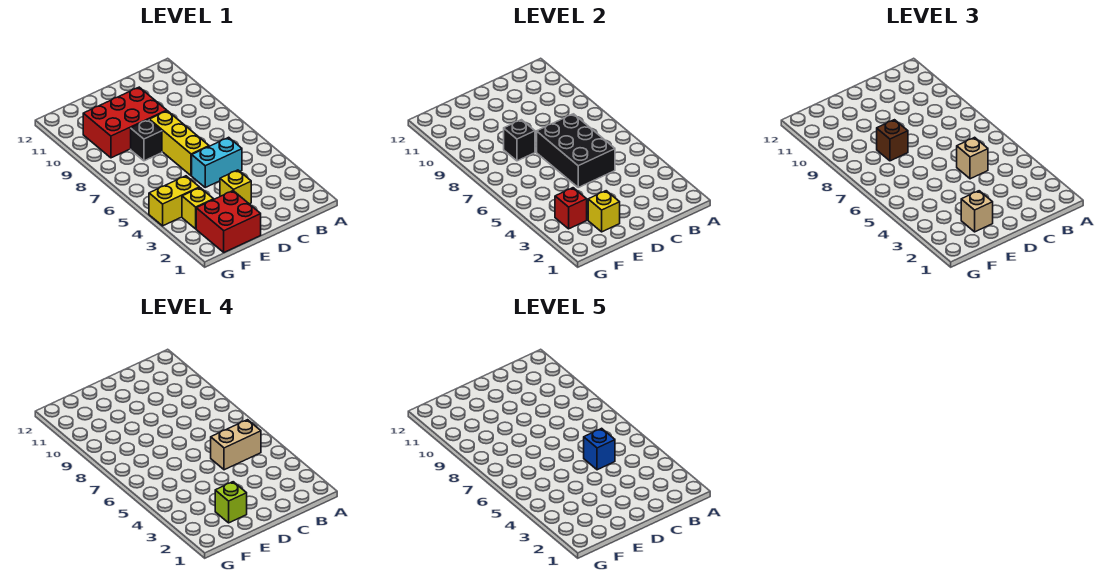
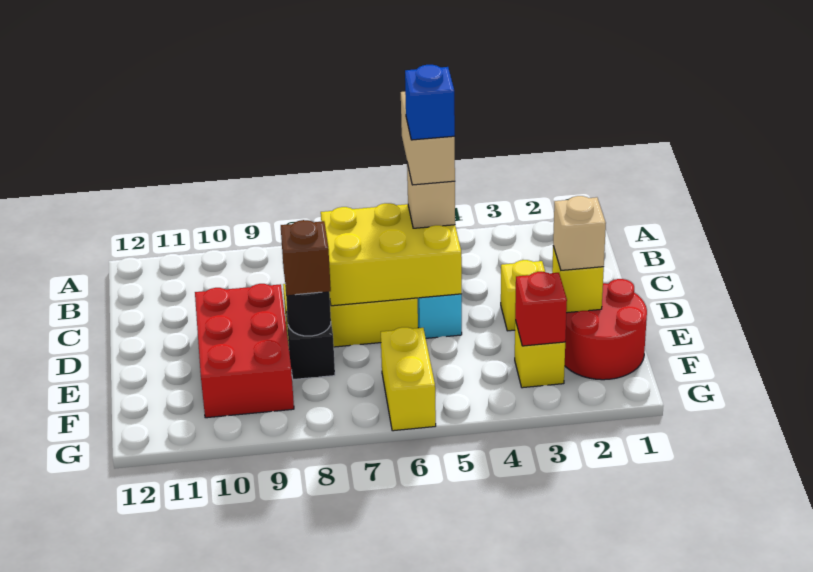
black brick C5:D7 level 2 -> yellow brick C5:D7 level 2
red brick E1:F2 level 1 -> red round brick E1:F2 level 1
lime brick E2 level 4 -> none
black brick E8 level 2 -> black round brick E8 level 2
yellow brick F4:G4 level 1 -> yellow brick F6:G6 level 1

